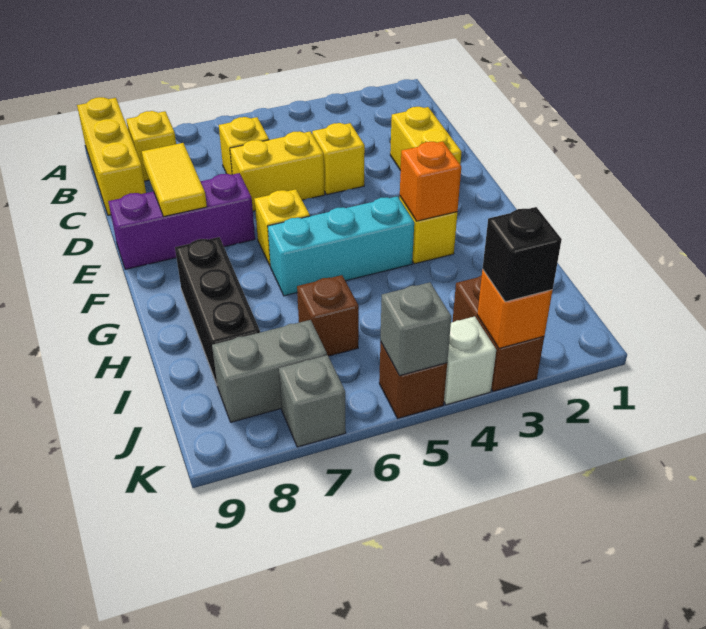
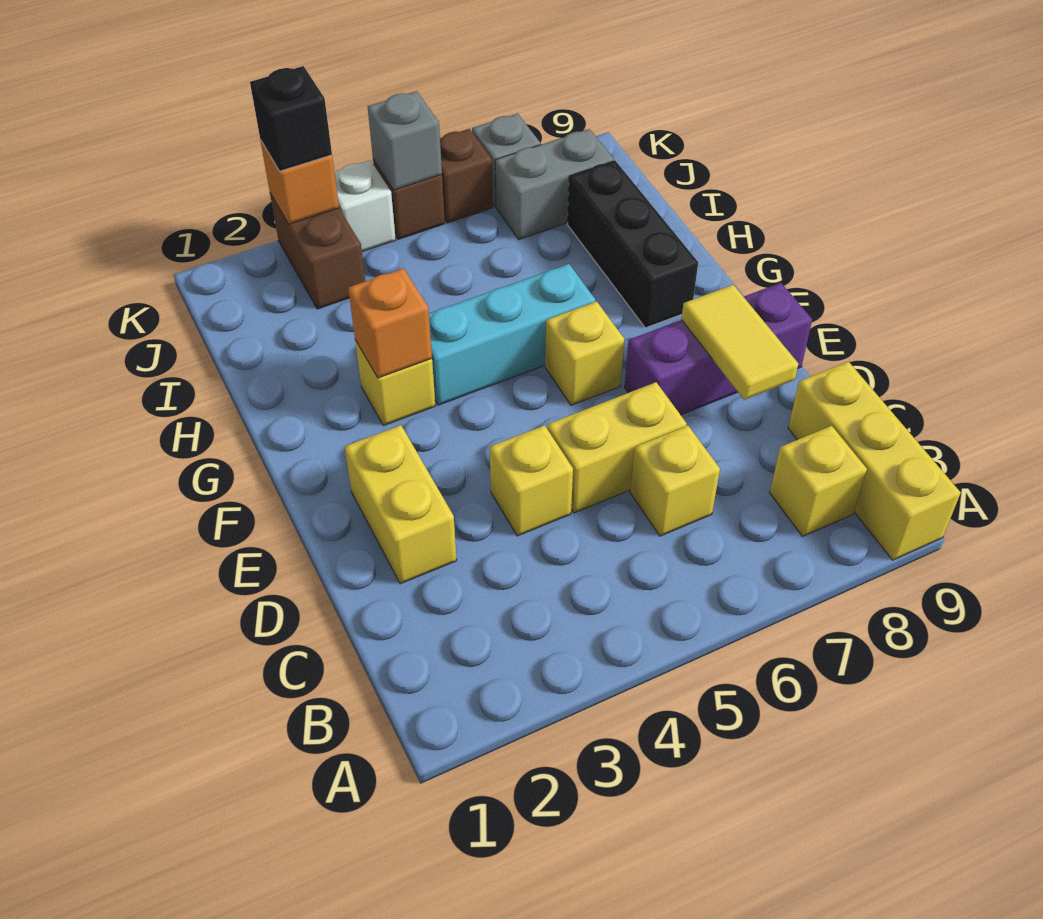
brown brick I6 level 1 -> brown brick K6 level 1

